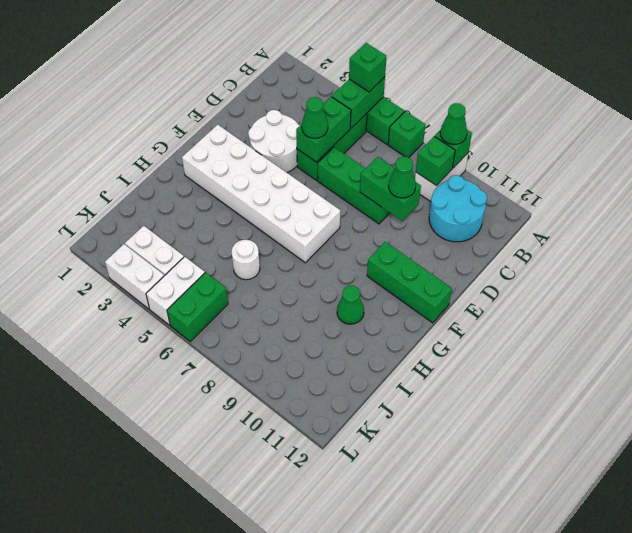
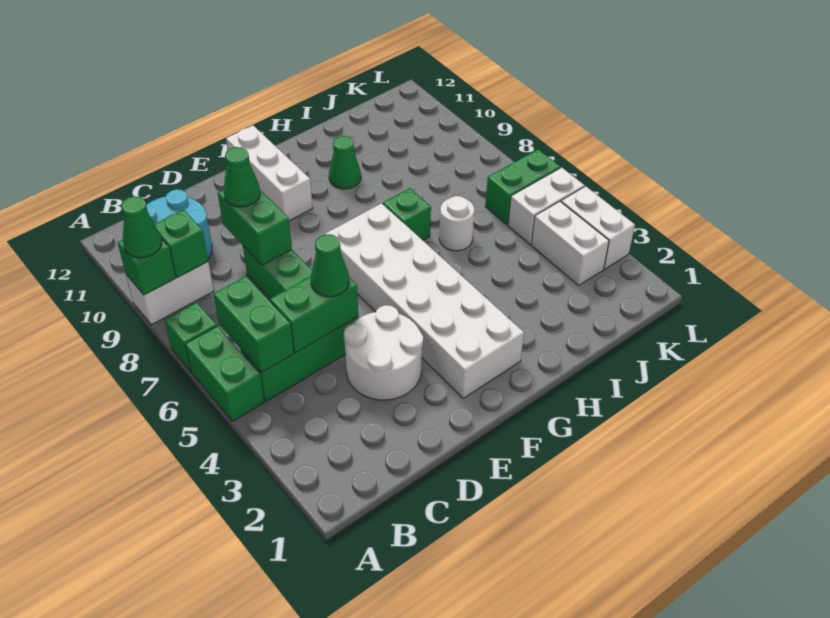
green brick A5:B5 level 2 -> green brick B5:B6 level 2
green brick A5 level 3 -> green brick H7 level 1
green brick F10:F12 level 1 -> white brick F10:F12 level 1

